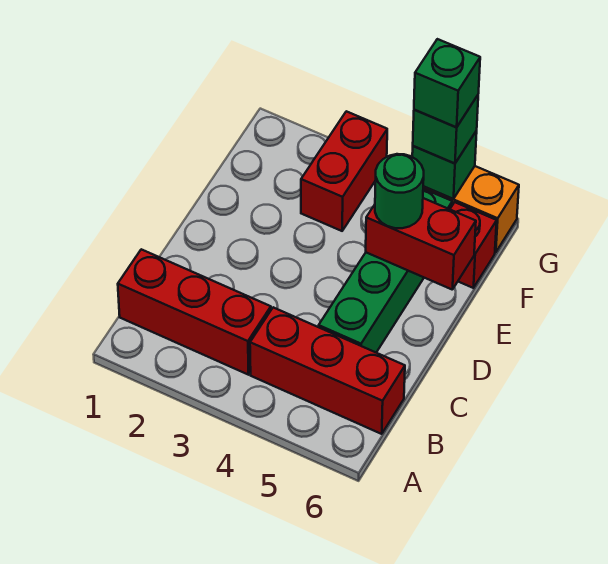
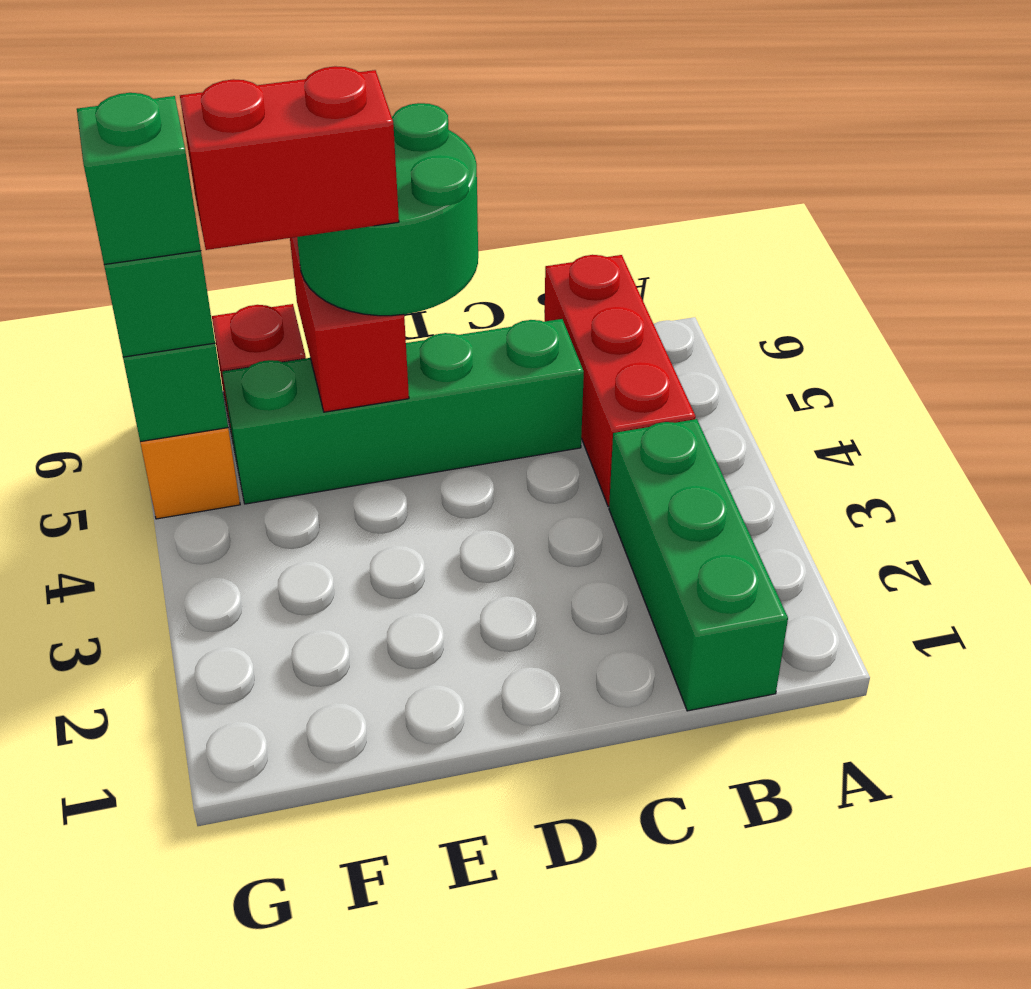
red brick B1:B3 level 1 -> green brick B1:B3 level 1
green round brick E5 level 3 -> green round brick D5:E6 level 3
red brick F3:G3 level 1 -> red brick E5:F5 level 4

